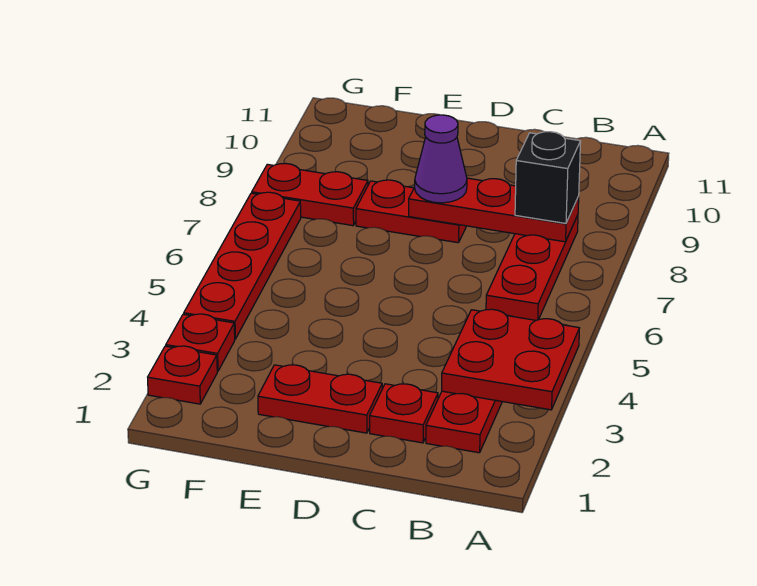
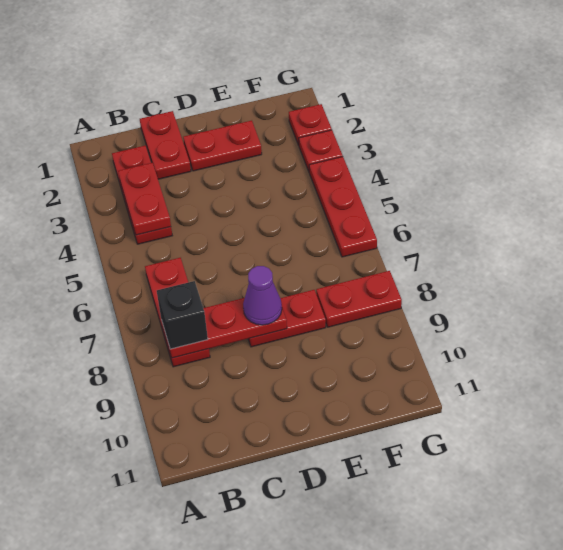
red plate A3:B4 level 2 -> red plate B3:B4 level 2
red plate C2 level 1 -> red plate C1:C2 level 1
red plate G4:G7 level 1 -> red plate G4:G6 level 1

